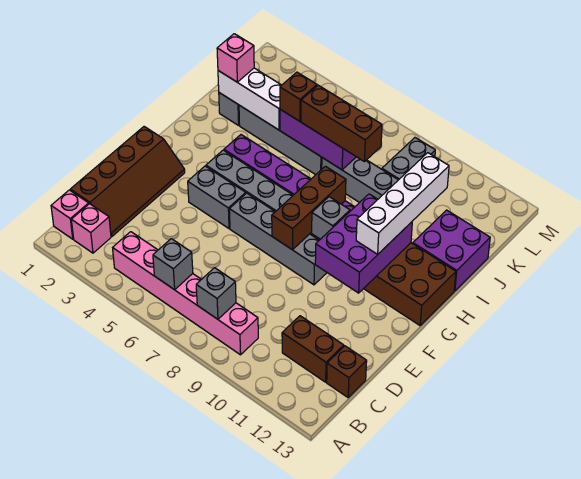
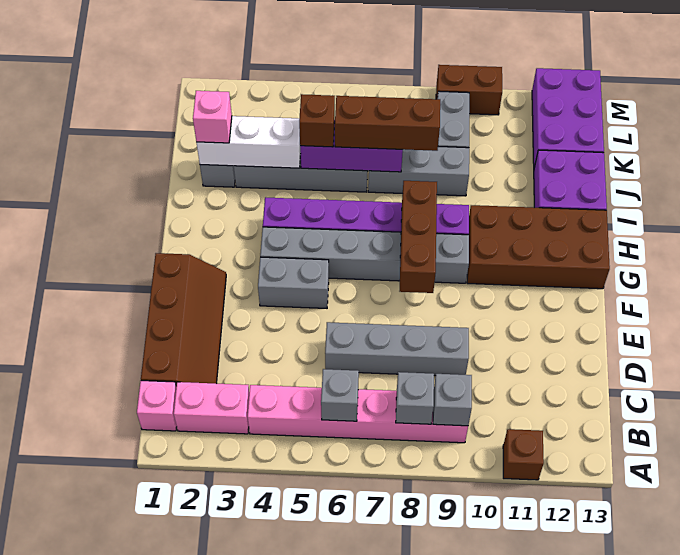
pink brick B2 level 1 -> pink brick B2:B3 level 1
brown brick C11:C12 level 1 -> brown brick M9:M10 level 1
brown brick C13 level 1 -> brown brick A11 level 1
grey brick F6:F9 level 1 -> grey brick D6:D9 level 1
purple brick F10:H11 level 2 -> purple brick K12:M13 level 1
grey brick G9 level 2 -> grey brick B9 level 2
white brick G11:J11 level 3 -> none

